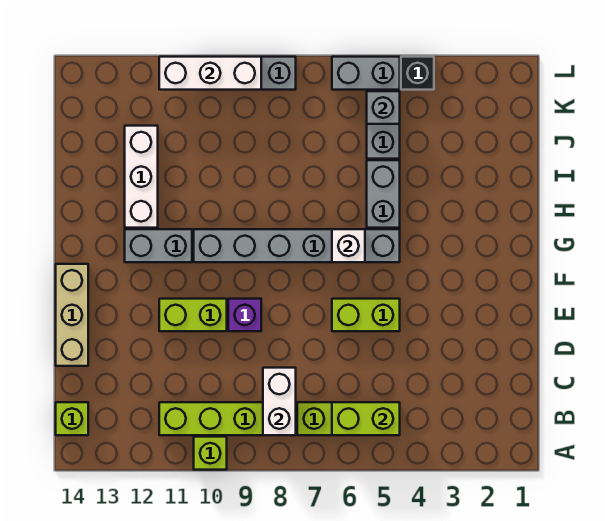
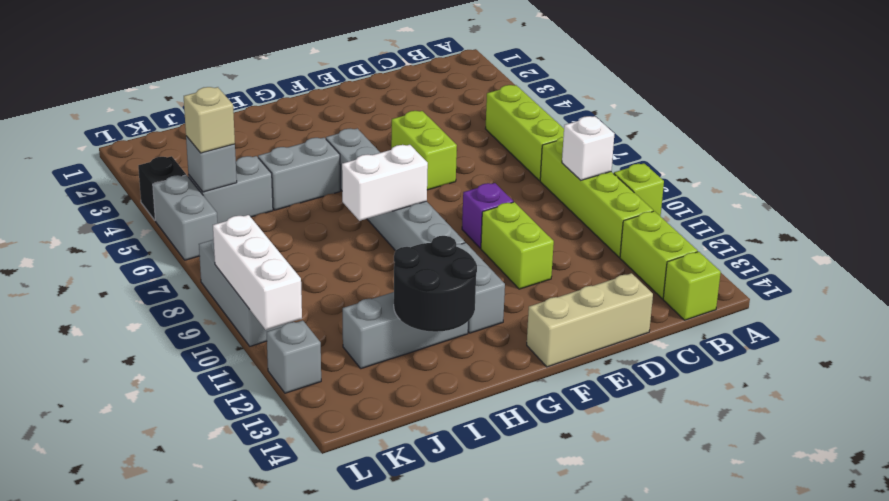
lime brick B5:B6 level 2 -> lime brick B12:B13 level 1
white brick B8:C8 level 2 -> white brick G8:H8 level 2
white brick G6 level 2 -> white brick B9 level 2
white brick H12:J12 level 1 -> grey brick H12:J12 level 1
none -> black round brick H12:I13 level 2
none -> tan brick K5 level 3
none -> grey brick L12 level 1

